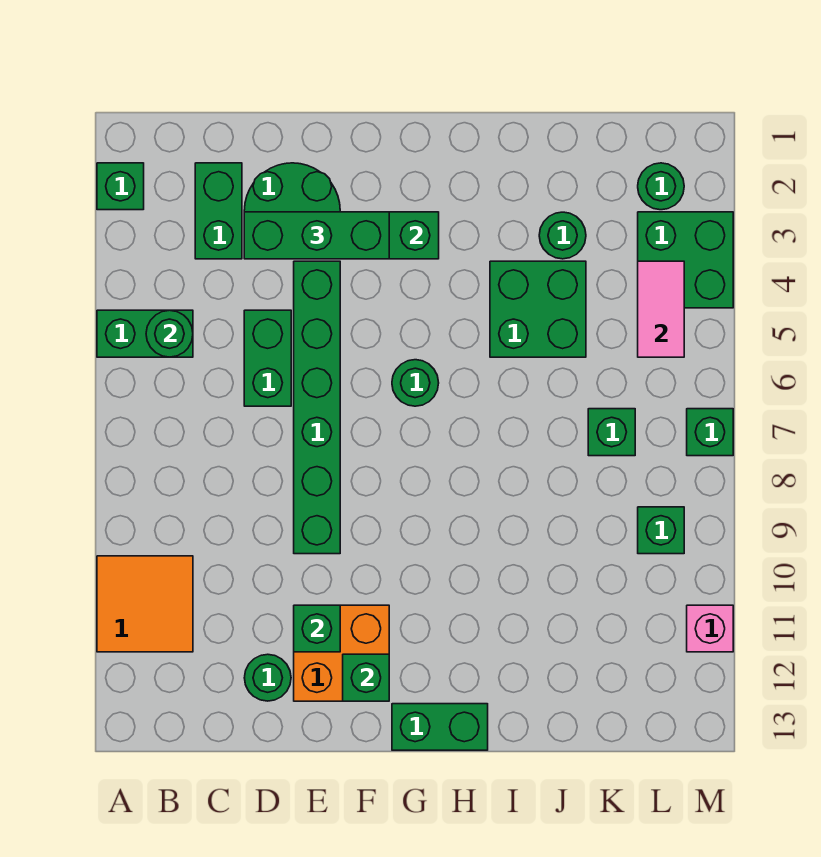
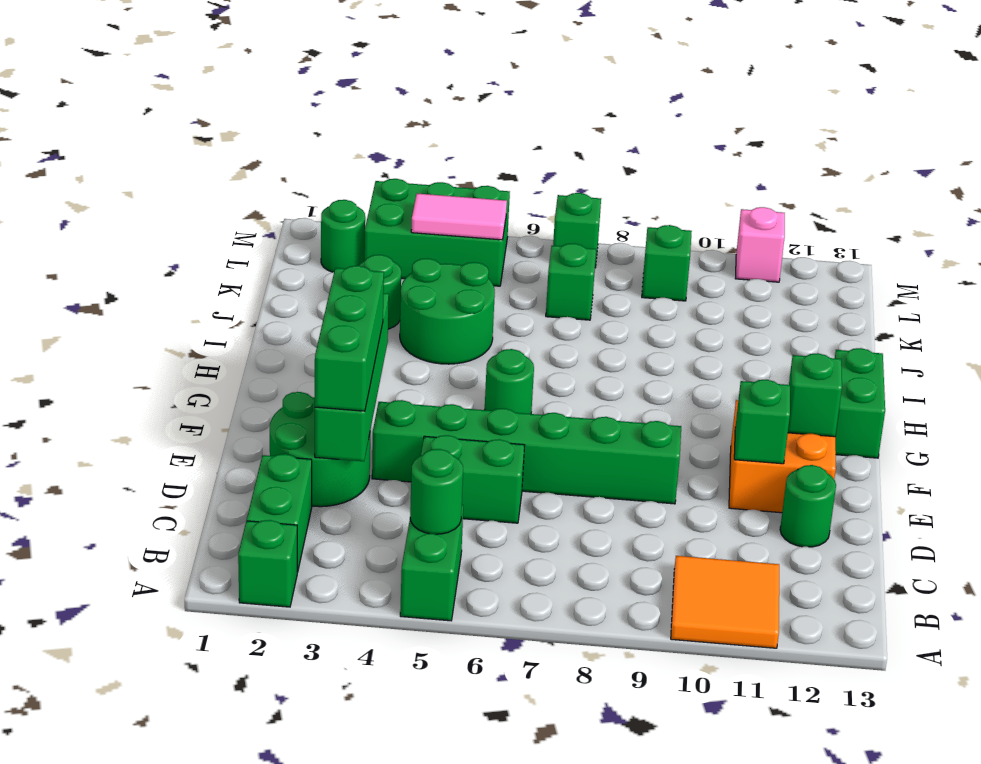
green brick C2:C3 level 1 -> green brick B2:C2 level 1
green brick I4:J5 level 1 -> green round brick I4:J5 level 1
green brick L3:M4 level 1 -> green brick L3:M5 level 1

